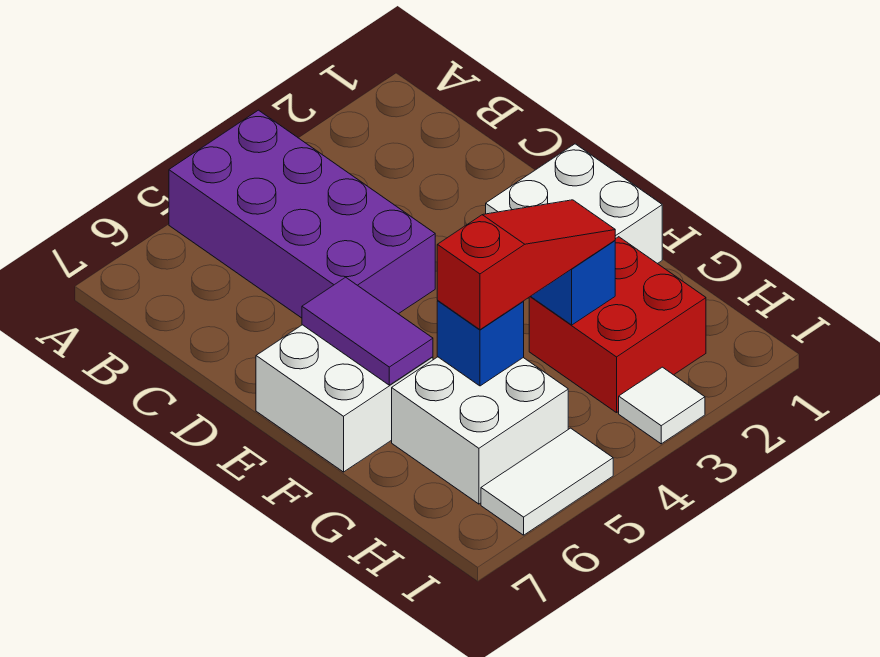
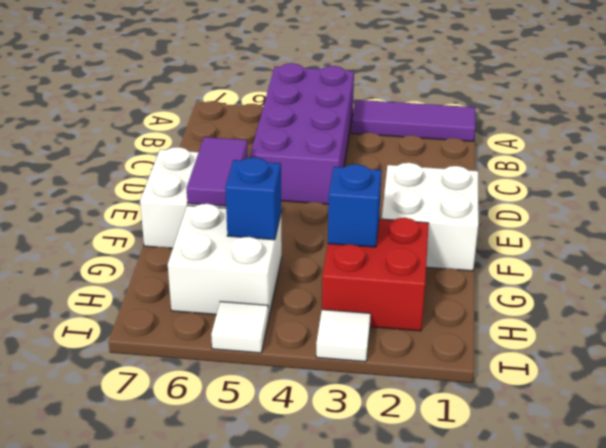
none -> purple tile A1:A3 level 1
red slope G3:G5 level 3 top 5 -> none
white tile I5:I6 level 1 -> white tile I5 level 1

